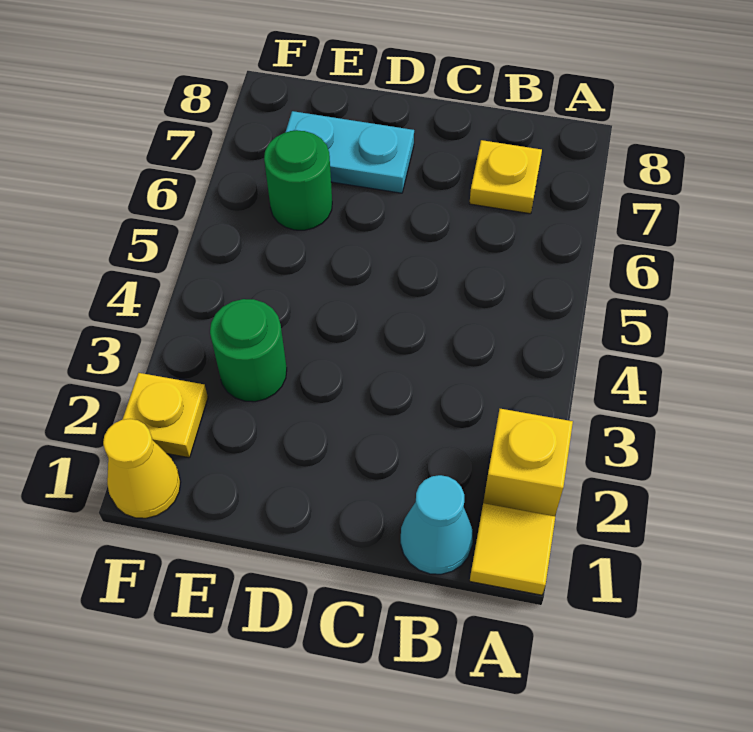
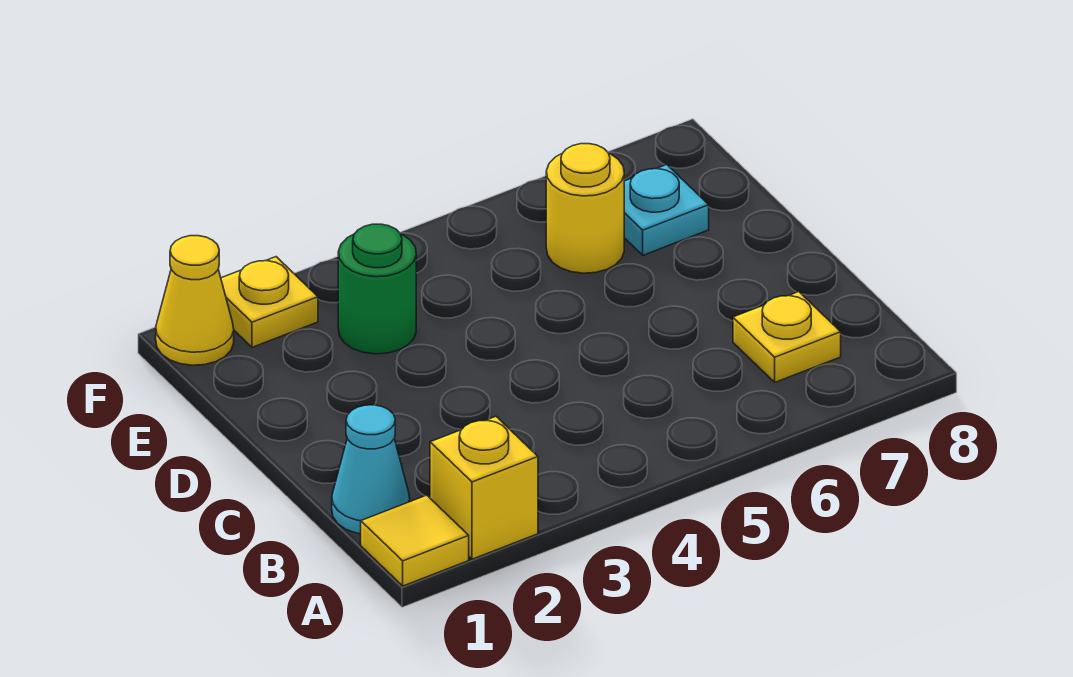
cyan plate D7:E7 level 1 -> cyan plate E7 level 1
green round brick E6 level 1 -> yellow round brick E6 level 1

